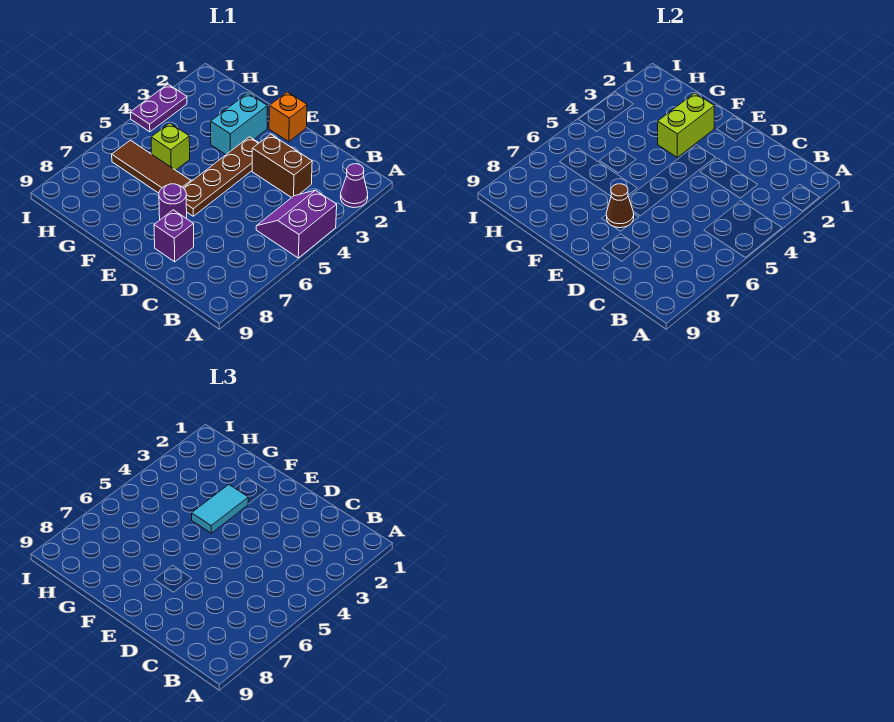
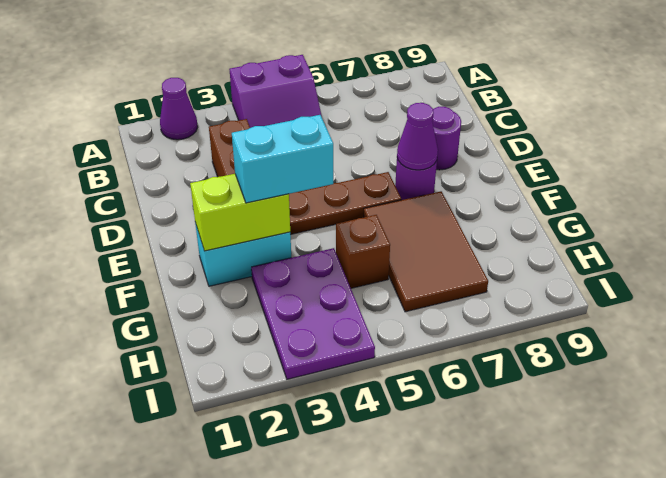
purple brick D8 level 1 -> purple round brick D8 level 1
orange brick E1 level 1 -> none
brown cone E7 level 2 -> purple cone E7 level 2
cyan tile F3:F4 level 3 -> cyan brick F3:F4 level 3
brown tile F6:H6 level 1 -> brown tile F6:H7 level 1
lime brick G5 level 1 -> brown brick G5 level 1
purple plate I3:I4 level 1 -> purple plate G3:I4 level 1

